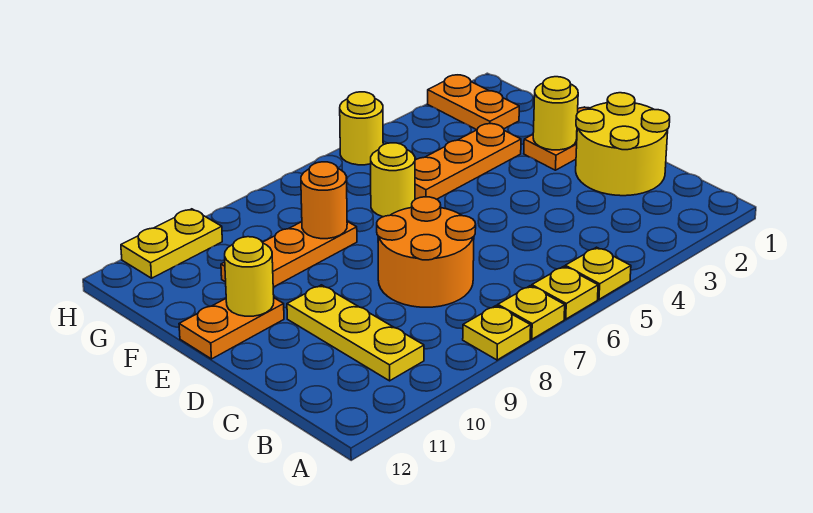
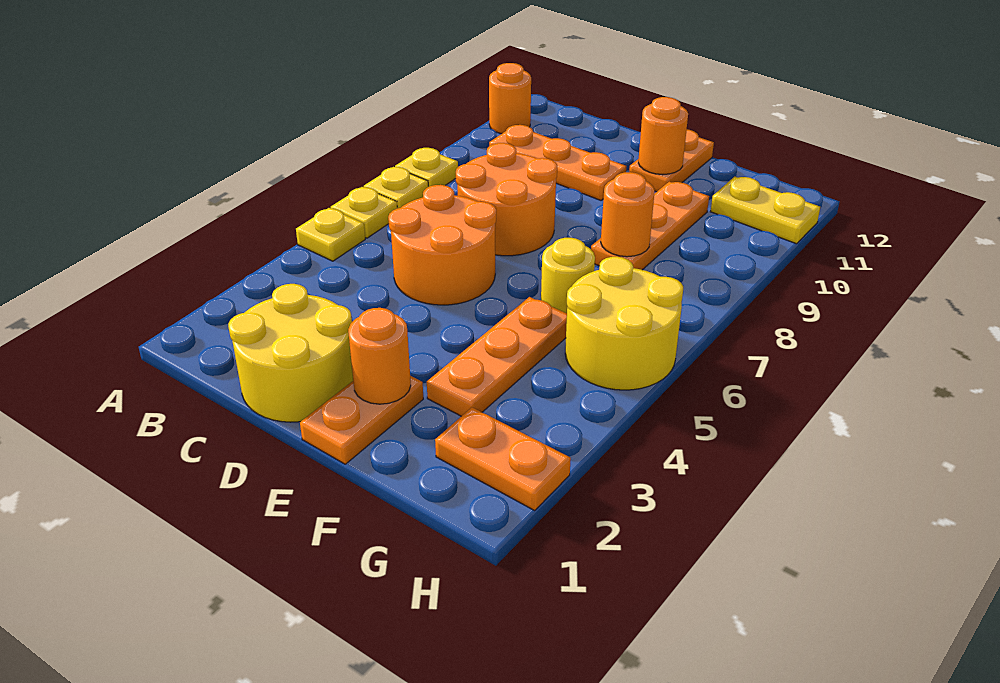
none -> orange round brick A11 level 1
yellow plate B10:D10 level 1 -> orange plate B10:D10 level 1
none -> orange round brick C5:D6 level 1
yellow round brick E2 level 2 -> orange round brick E2 level 2
yellow round brick E11 level 2 -> orange round brick E11 level 2
yellow round brick H5 level 1 -> yellow round brick G5:H6 level 1
yellow plate H10:H11 level 1 -> yellow plate G11:H11 level 1

